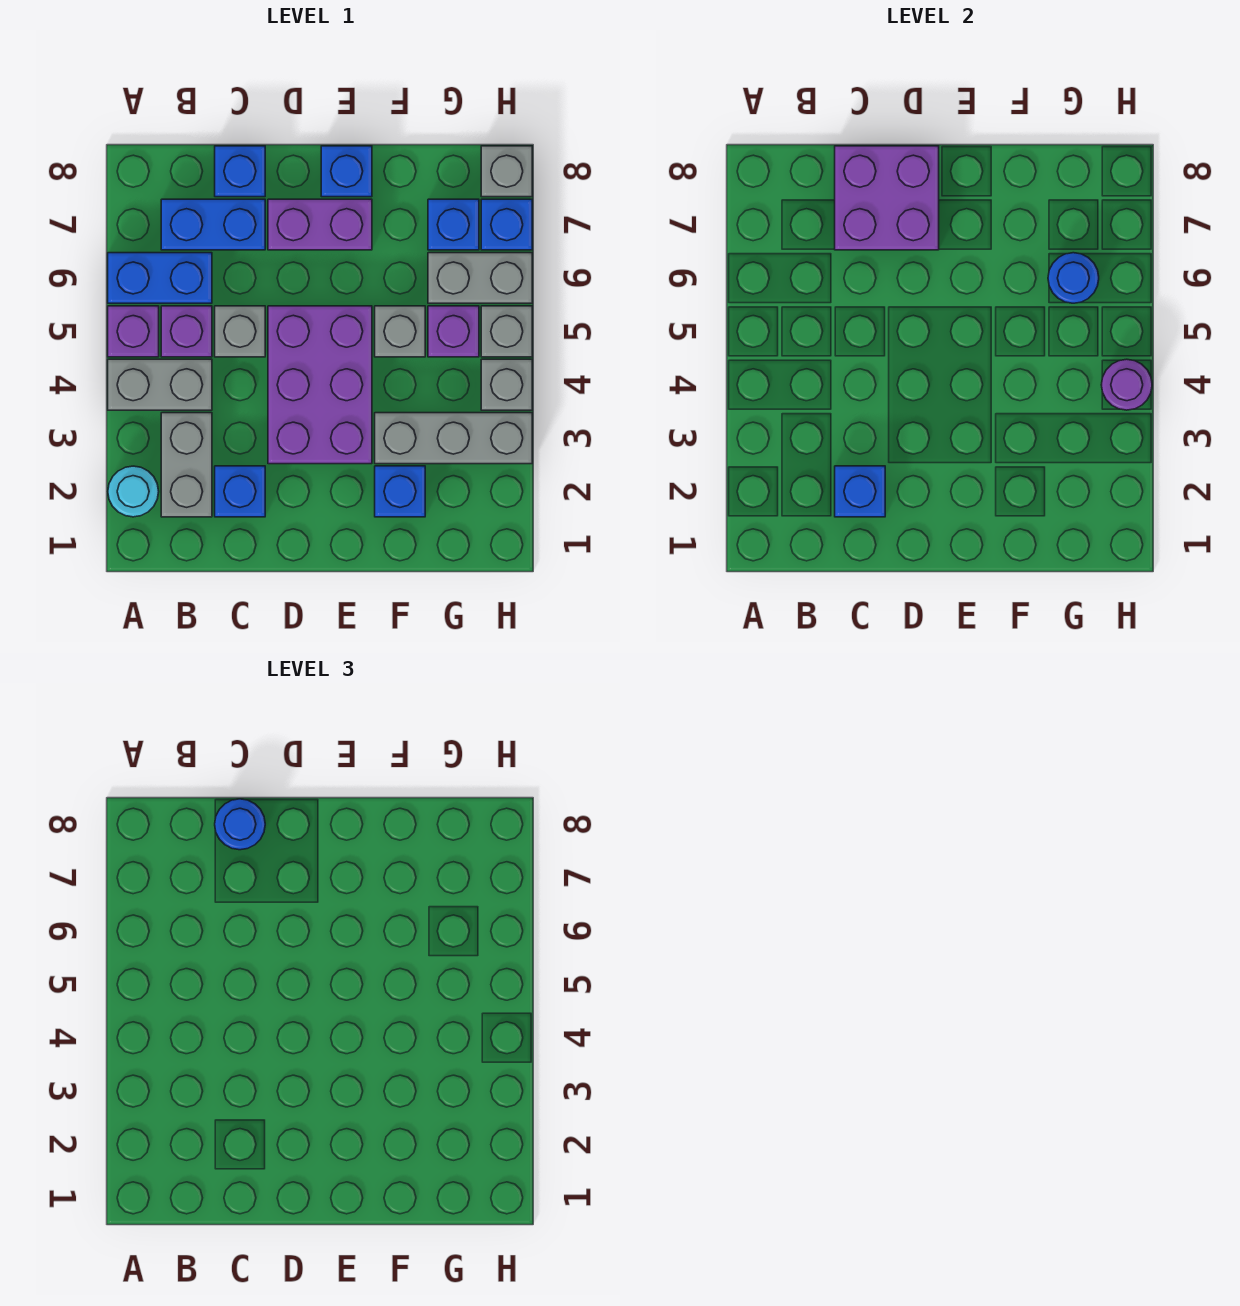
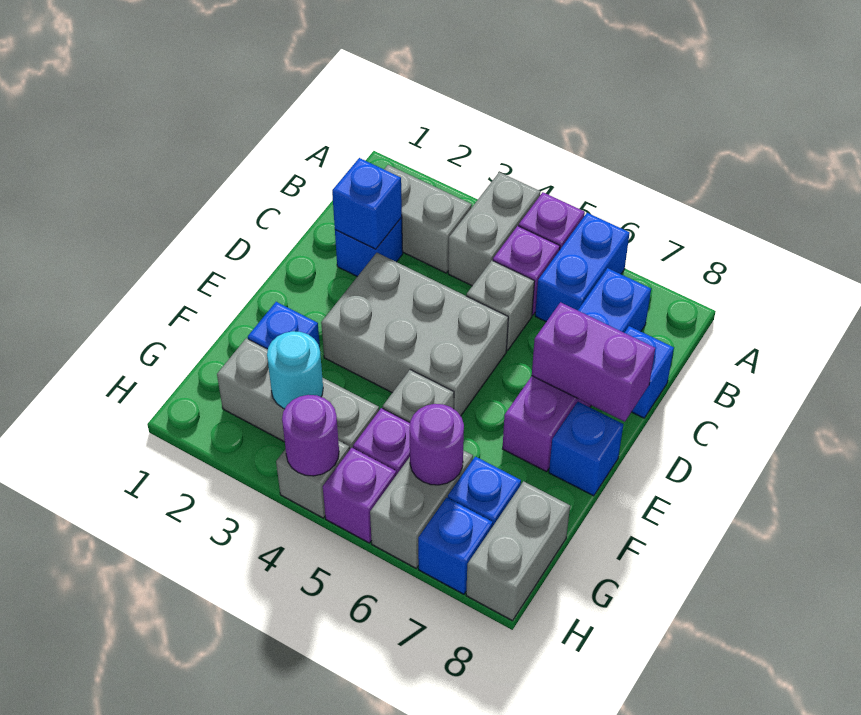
cyan round brick A2 level 1 -> cyan round brick G3 level 2
purple brick C7:D8 level 2 -> purple brick D7:D8 level 2
blue round brick C8 level 3 -> none
purple brick D3:E5 level 1 -> grey brick D3:E5 level 1
grey brick F3:H3 level 1 -> grey brick G2:G4 level 1
blue round brick G6 level 2 -> purple round brick G6 level 2
grey brick H5 level 1 -> purple brick H5 level 1
grey brick H8 level 1 -> grey brick G8:H8 level 1

